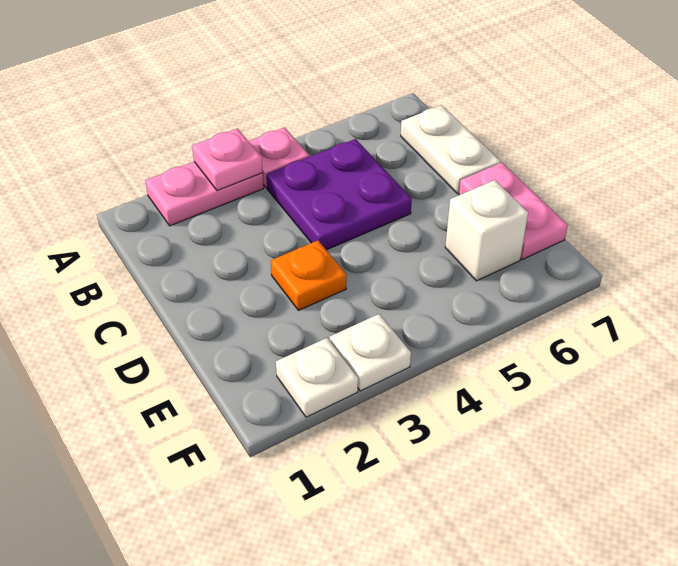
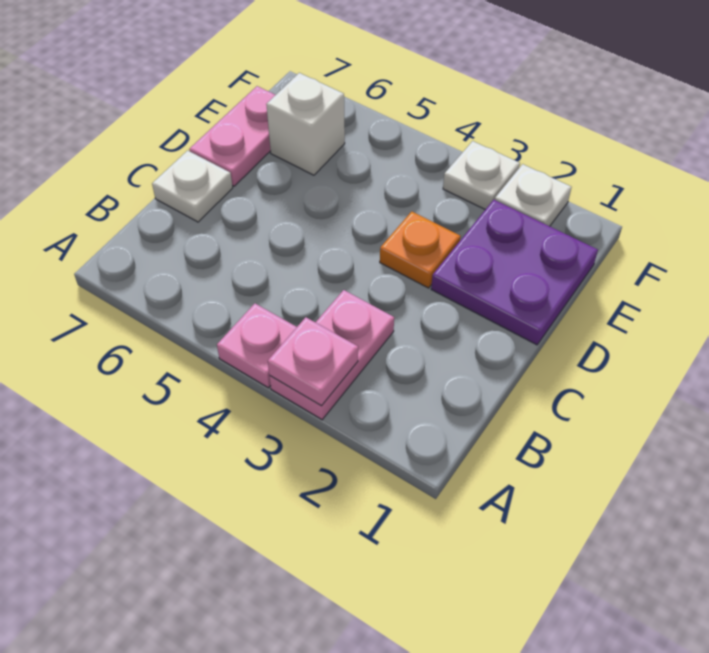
pink plate A2:A3 level 1 -> pink plate A3:B3 level 1
purple plate B4:C5 level 1 -> purple plate D1:E2 level 1
white plate B7:C7 level 1 -> white plate C7 level 1

